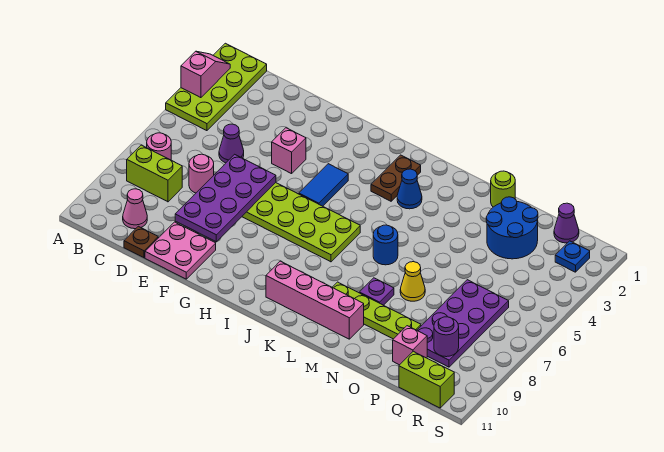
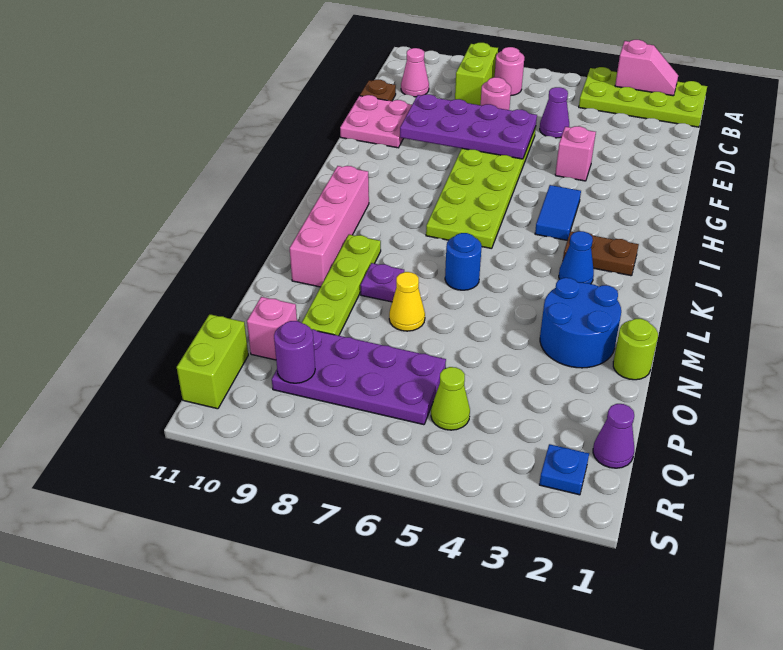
blue tile H4:H5 level 1 -> blue tile H4:I4 level 1
blue round brick O2:P3 level 1 -> blue round brick M2:N3 level 1
none -> lime cone Q5 level 1

